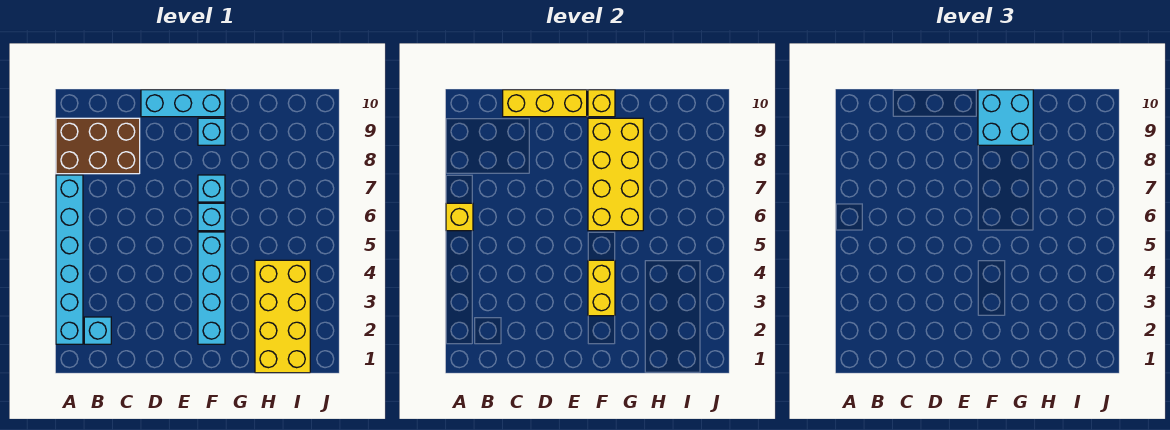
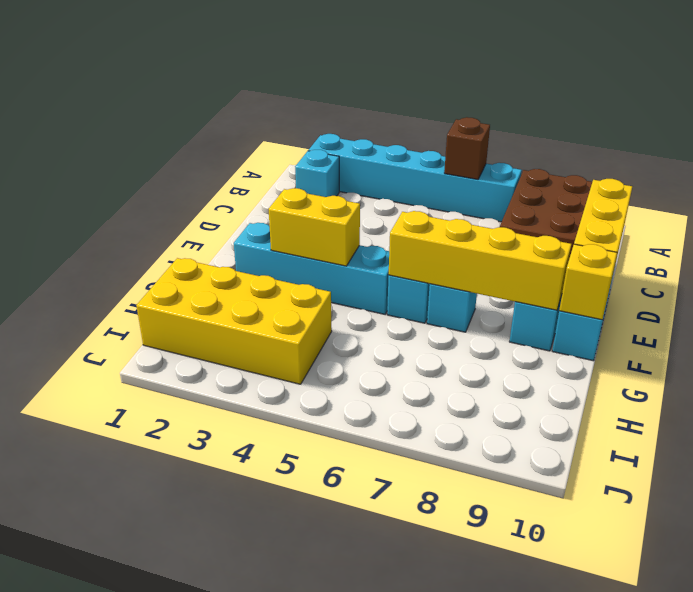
yellow brick A6 level 2 -> brown brick A6 level 2
yellow brick F6:G9 level 2 -> yellow brick F6:F9 level 2
cyan brick F9:G10 level 3 -> none

